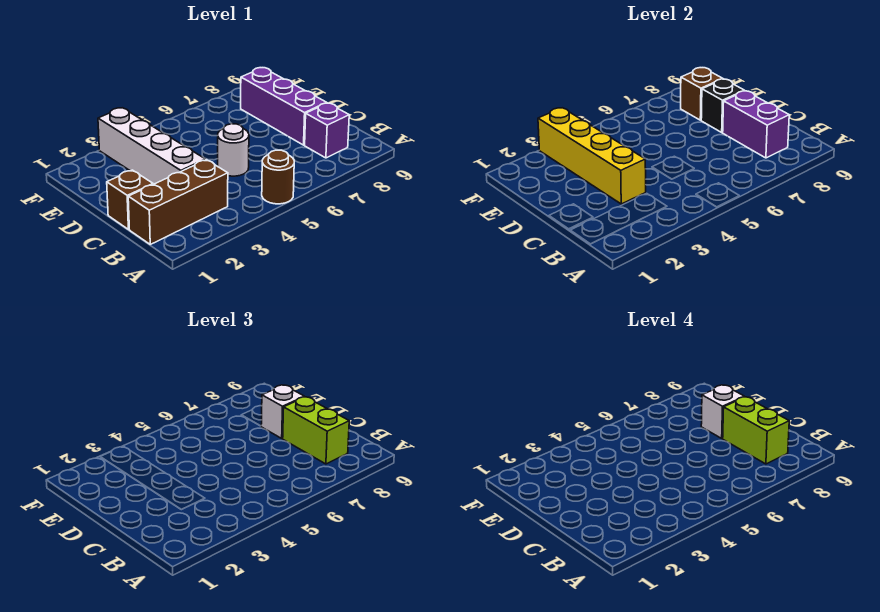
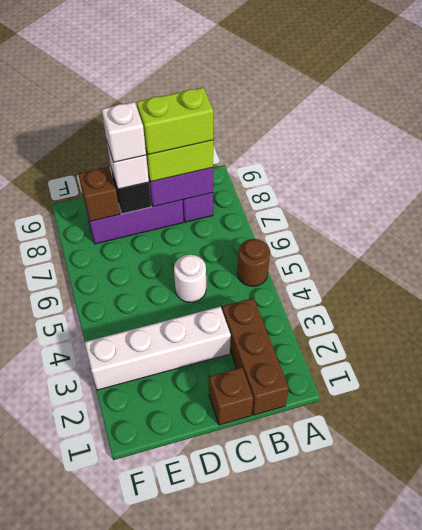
yellow brick C3:F3 level 2 -> none

